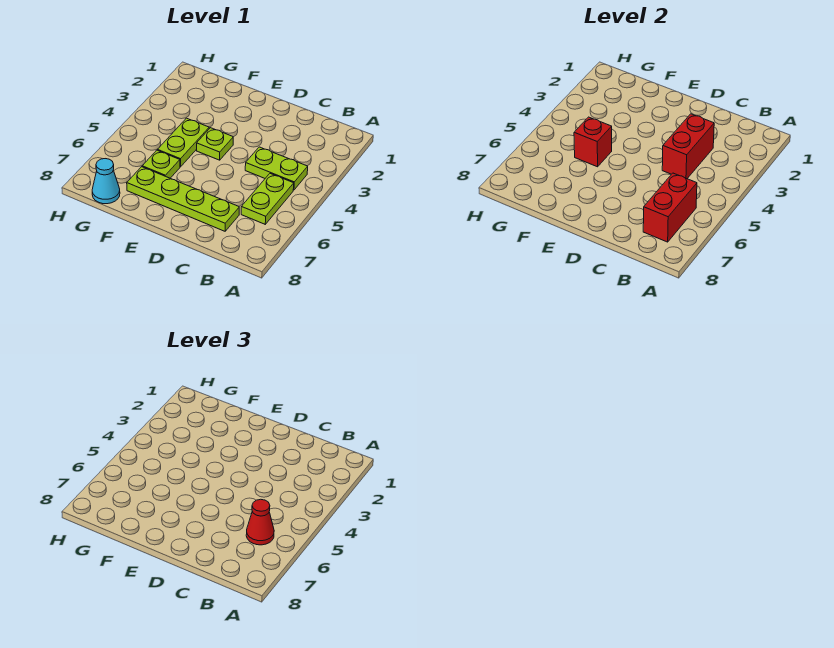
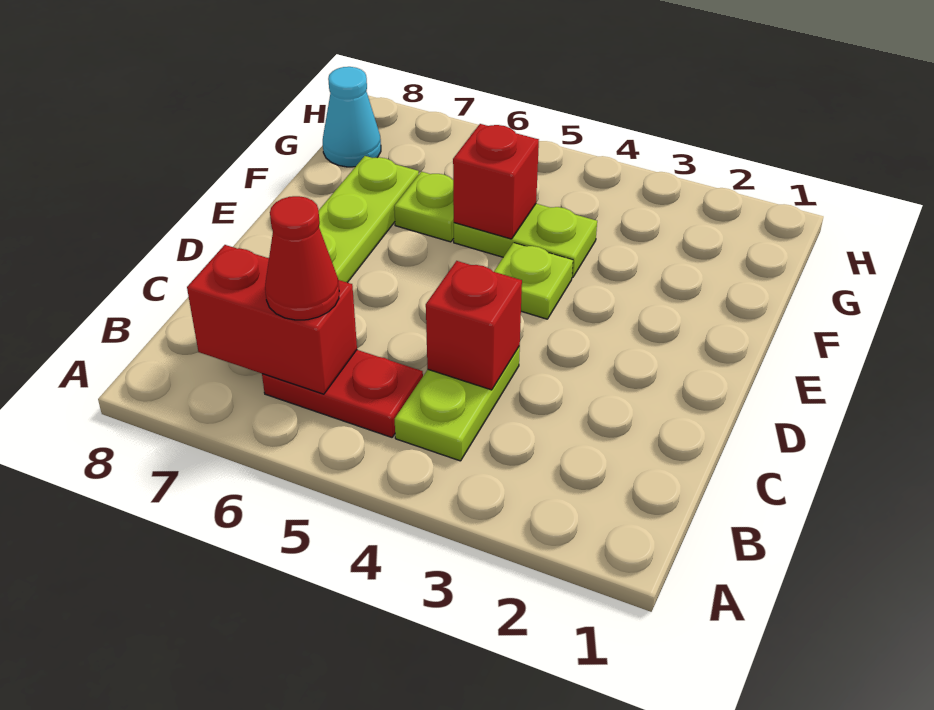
lime plate B5:B6 level 1 -> red plate B5:B6 level 1
red brick C3:C4 level 2 -> red brick C4 level 2

